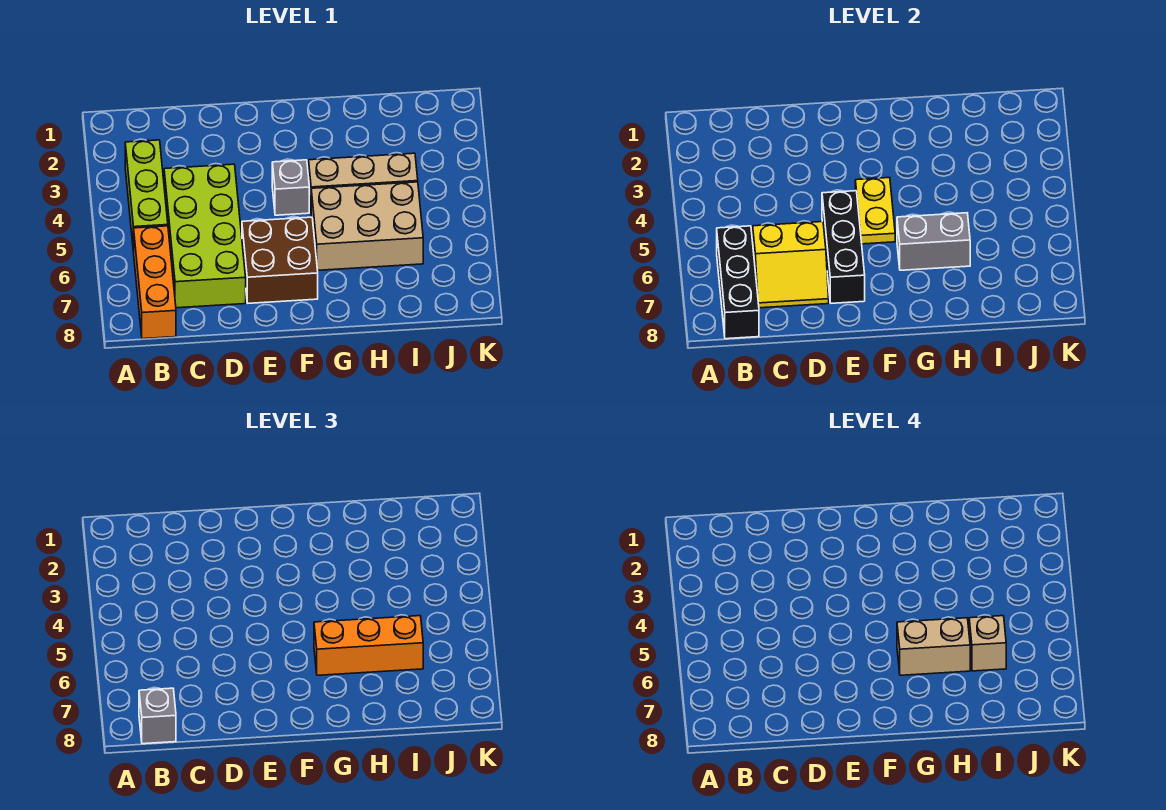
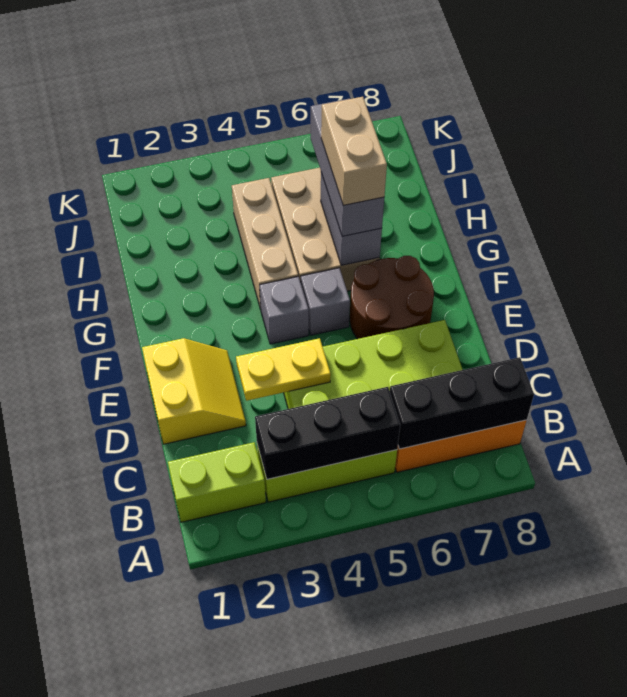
none -> lime brick B1:B2 level 1
grey brick B8 level 3 -> grey brick F5 level 1
yellow slope C6:D7 level 2 top 6 -> yellow slope D1:E2 level 1 top 1
black brick E5:E7 level 2 -> black brick B3:B5 level 2
brown brick E6:F7 level 1 -> brown round brick E6:F7 level 1
yellow plate F4:F5 level 2 -> yellow plate D3:D4 level 2
orange brick G6:I6 level 3 -> grey brick G6:I6 level 3
tan brick I6 level 4 -> none

